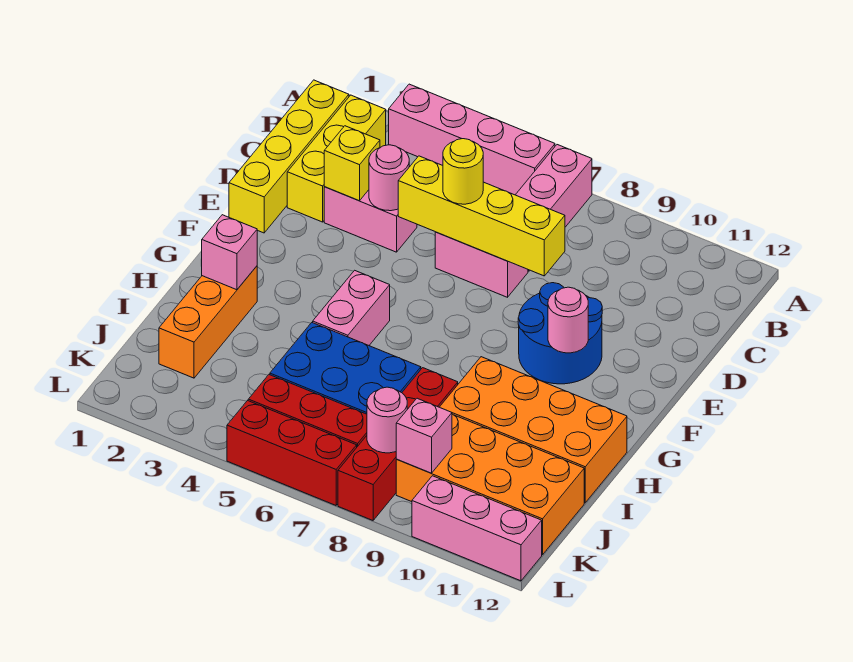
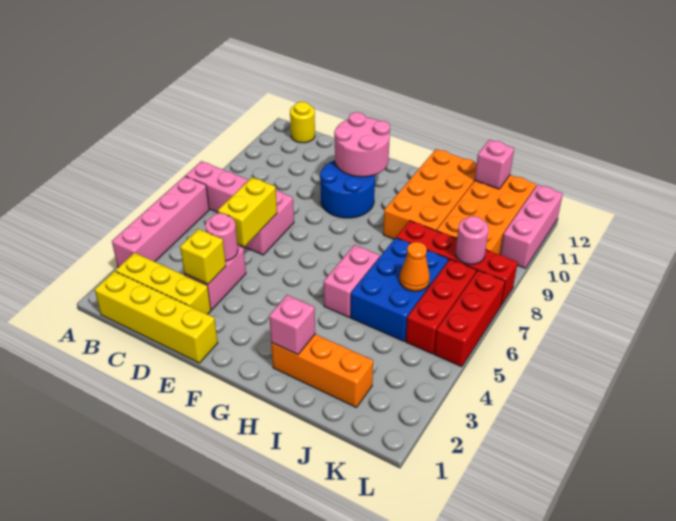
yellow brick D5:D8 level 2 -> yellow brick D5:D6 level 2
yellow round brick D6 level 3 -> yellow round brick B12 level 1
pink round brick F10 level 2 -> pink round brick E10:F11 level 2
pink brick G5:H5 level 1 -> pink brick H5:H6 level 1
none -> orange cone J6 level 2
pink brick K9 level 2 -> pink brick J12 level 2

